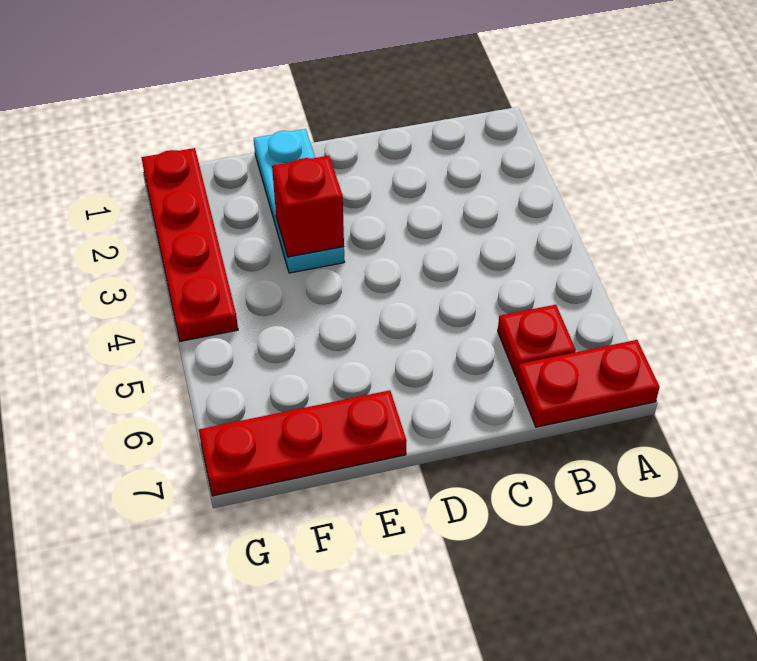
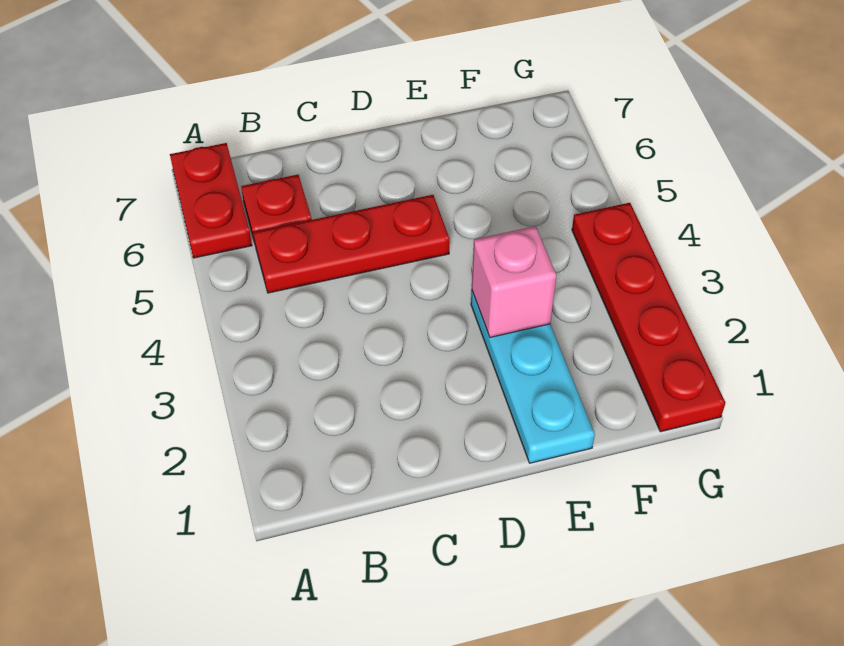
red plate A7:B7 level 1 -> red plate A6:A7 level 1
red brick E3 level 2 -> pink brick E3 level 2
red plate E7:G7 level 1 -> red plate B5:D5 level 1

